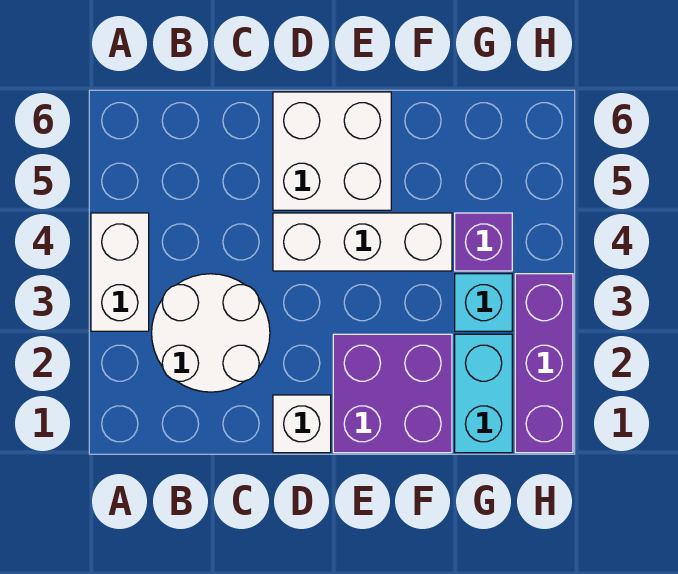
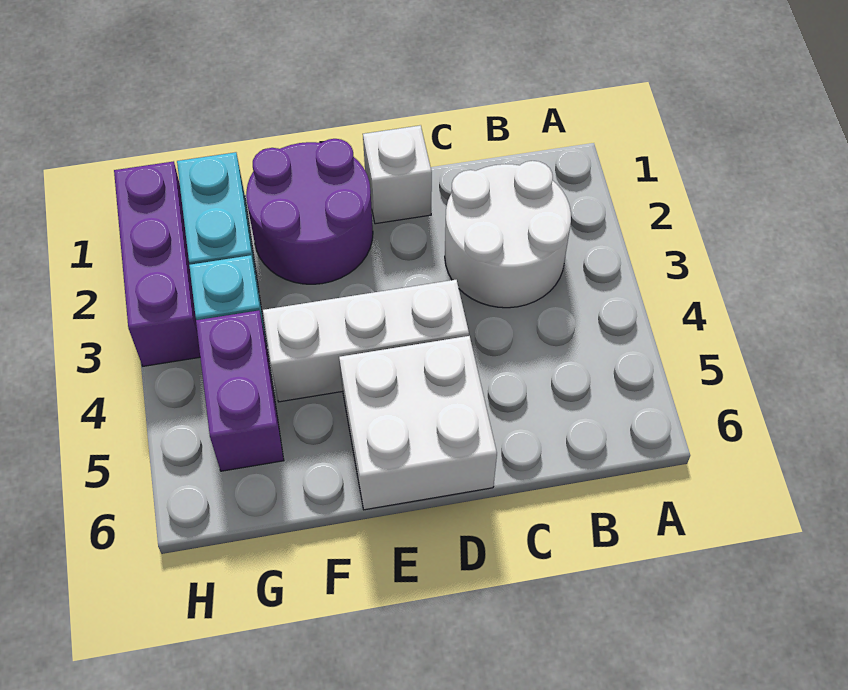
white brick A3:A4 level 1 -> none
purple brick E1:F2 level 1 -> purple round brick E1:F2 level 1
purple brick G4 level 1 -> purple brick G4:G5 level 1

